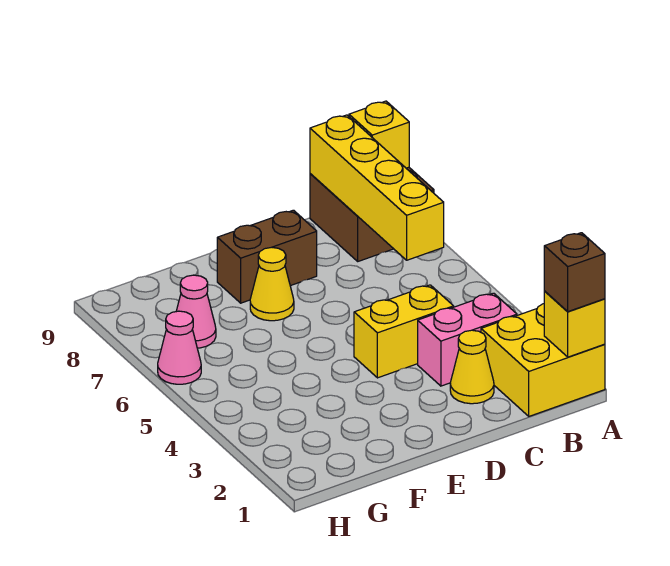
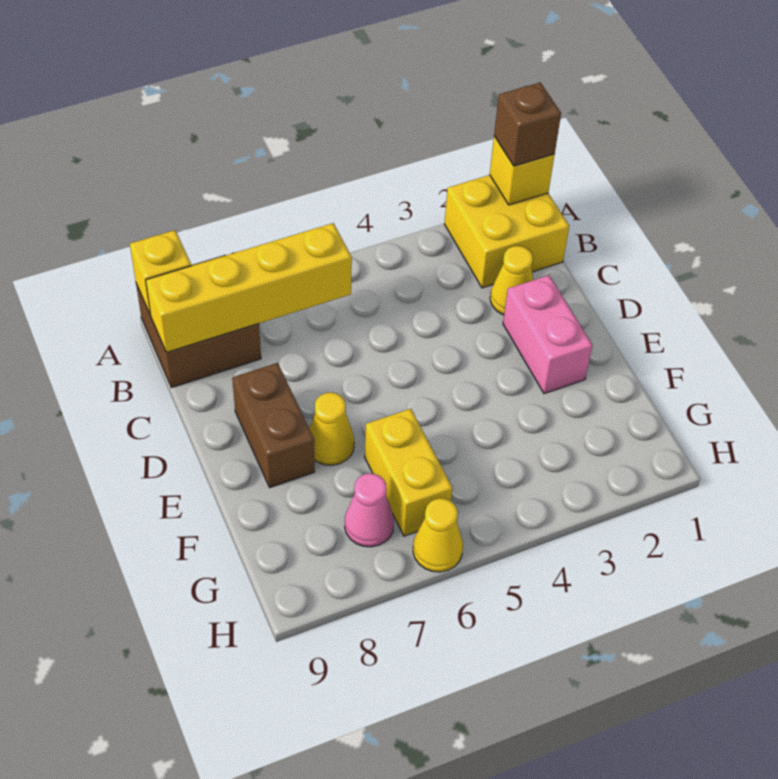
pink brick B3:C3 level 1 -> pink brick D2:E2 level 1
yellow brick C4:D4 level 1 -> yellow brick F6:G6 level 1
pink cone H6 level 1 -> yellow cone H6 level 1

